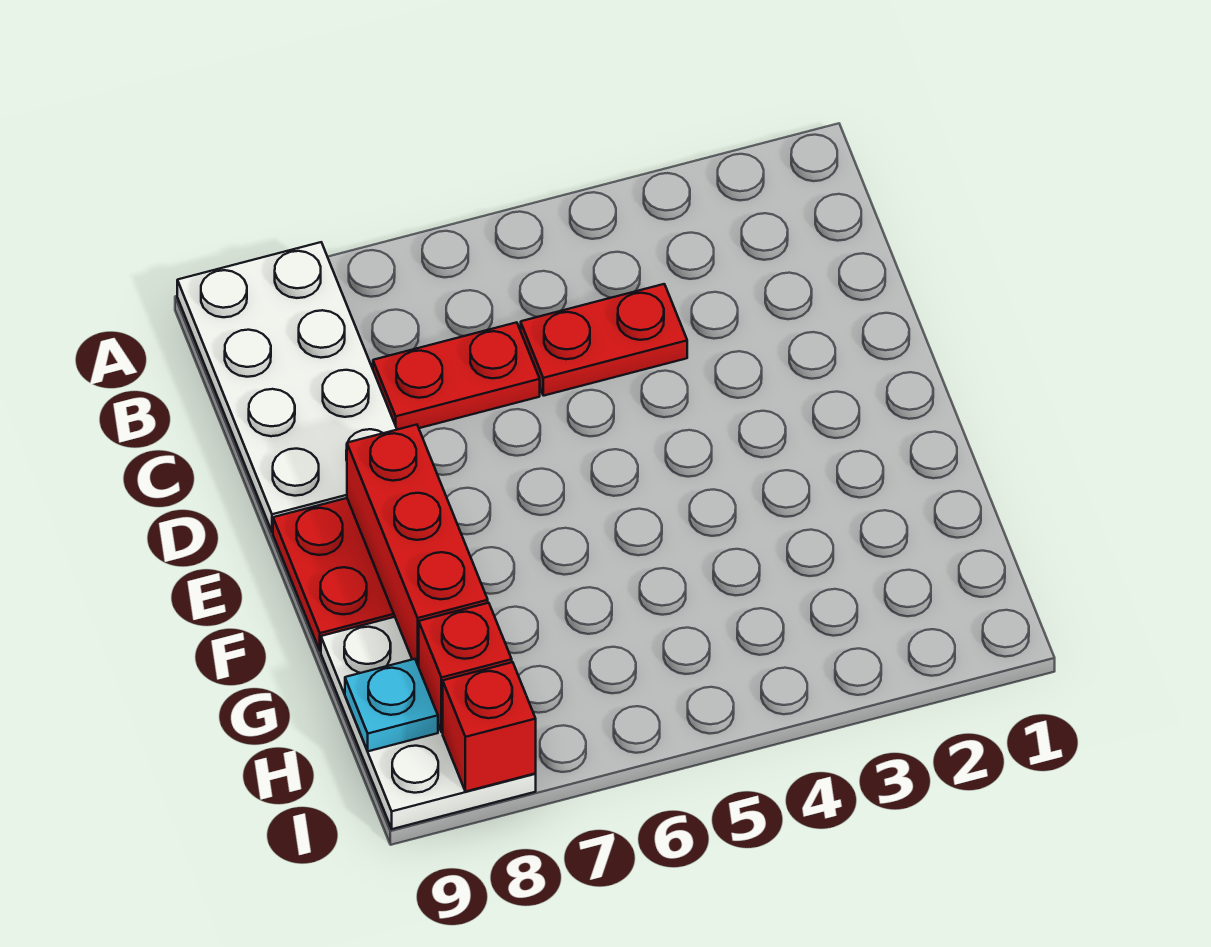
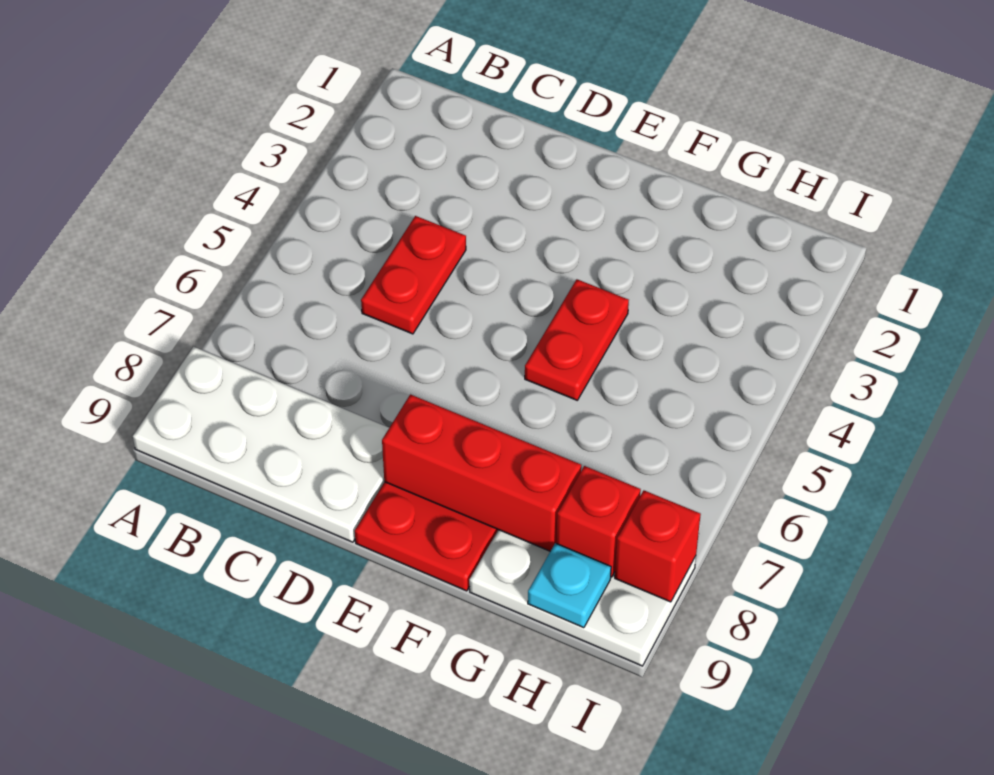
red plate C6:C7 level 1 -> red plate F4:F5 level 1

